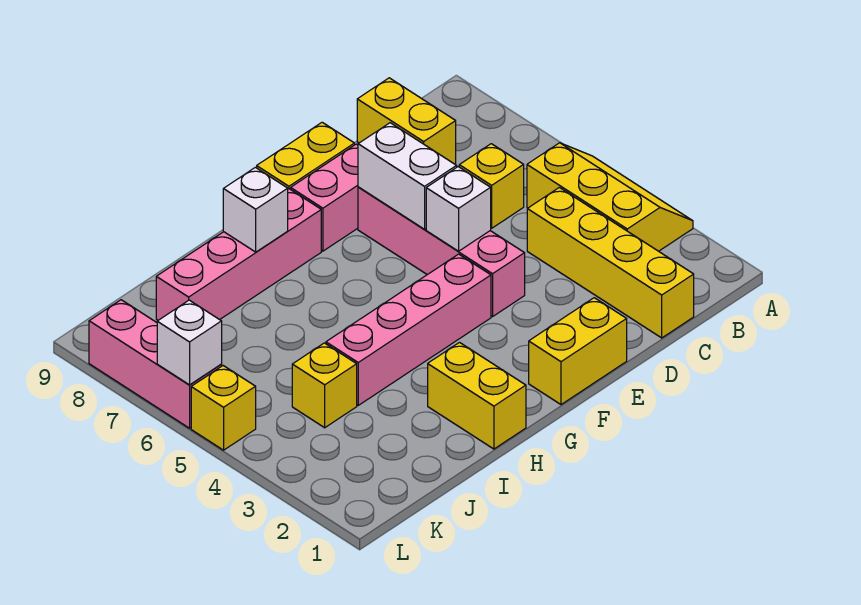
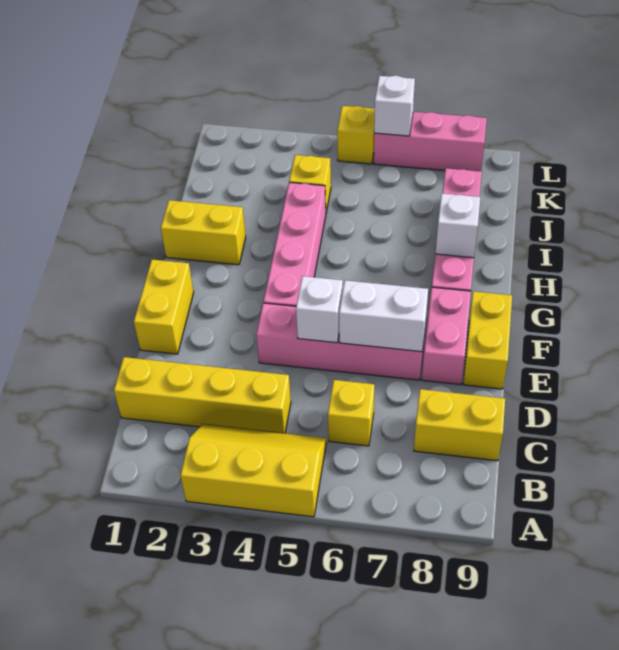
yellow slope A3:B5 level 1 top B -> yellow slope A3:B5 level 1 top A

